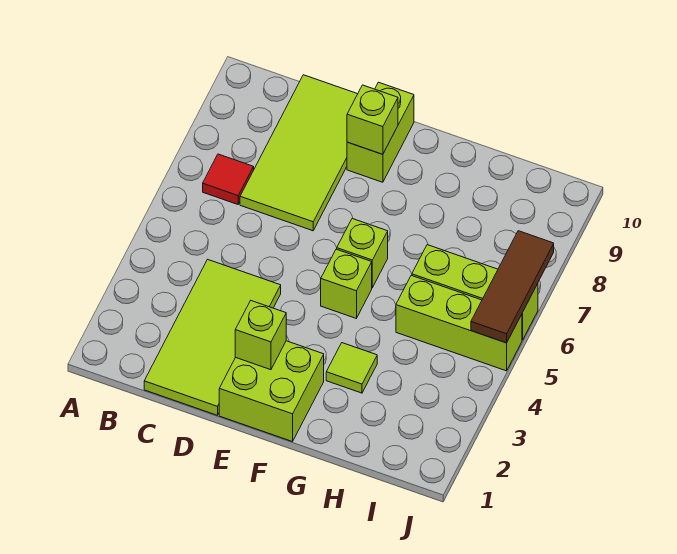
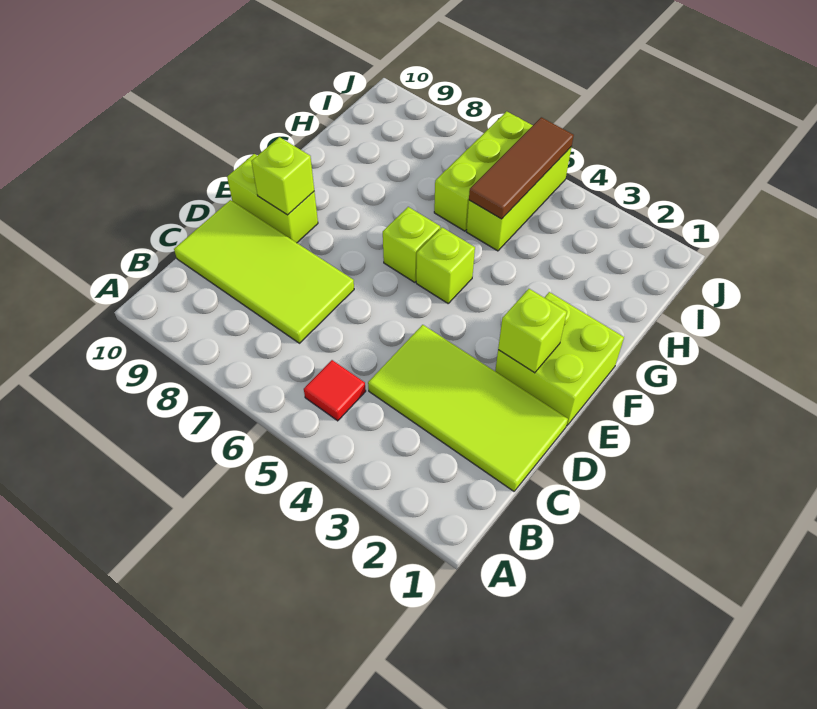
red tile B7 level 1 -> red tile B5 level 1
lime tile G3 level 1 -> none
brown tile J5:J7 level 2 -> brown tile H5:J5 level 2

